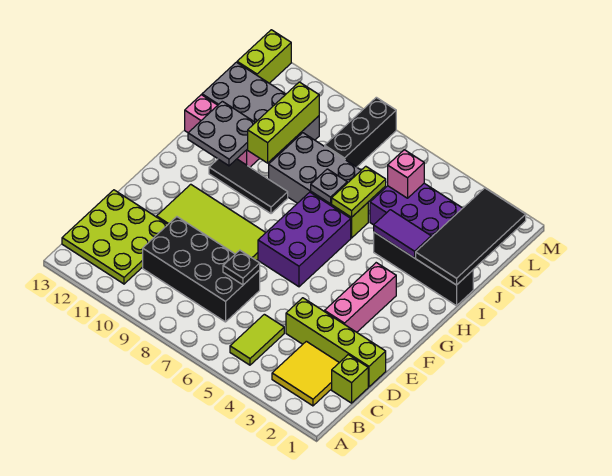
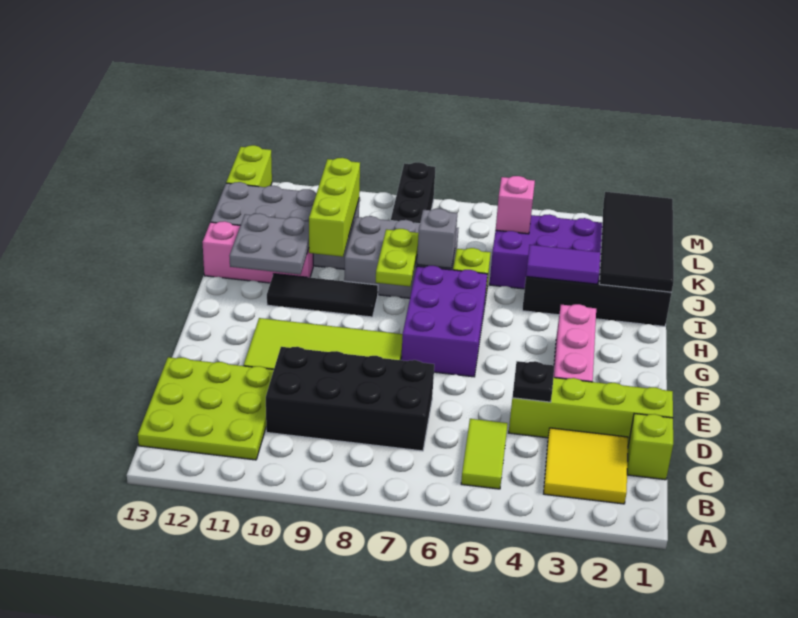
black plate D7 level 2 -> black plate D4 level 2
lime plate I6:J6 level 2 -> lime plate H8:I8 level 2
grey plate I7 level 2 -> grey brick I7 level 2

